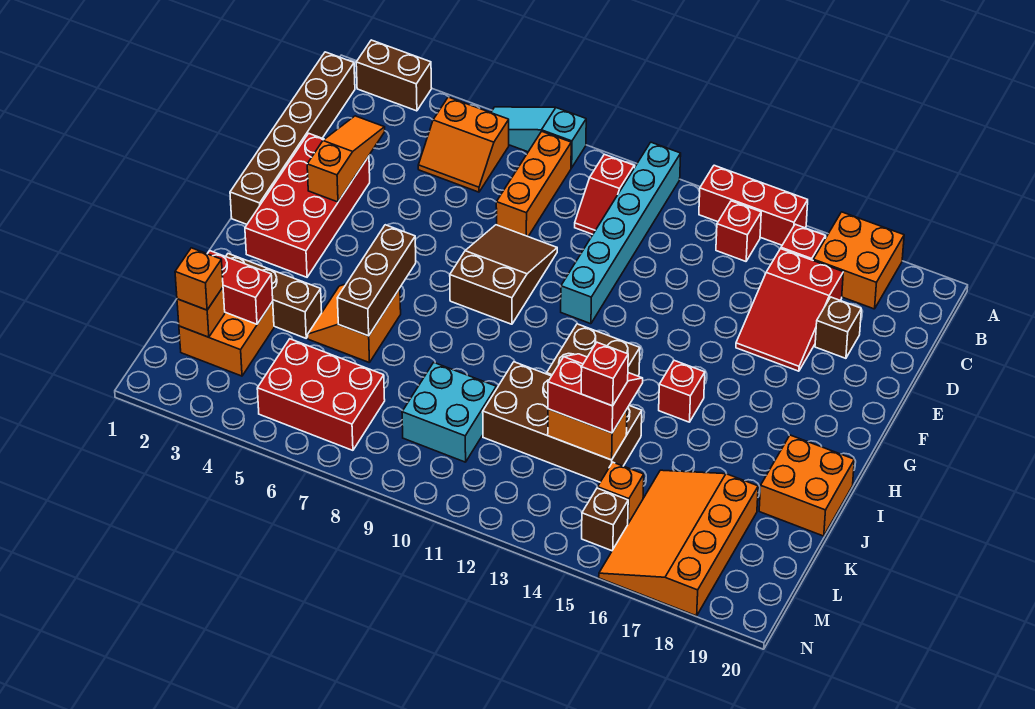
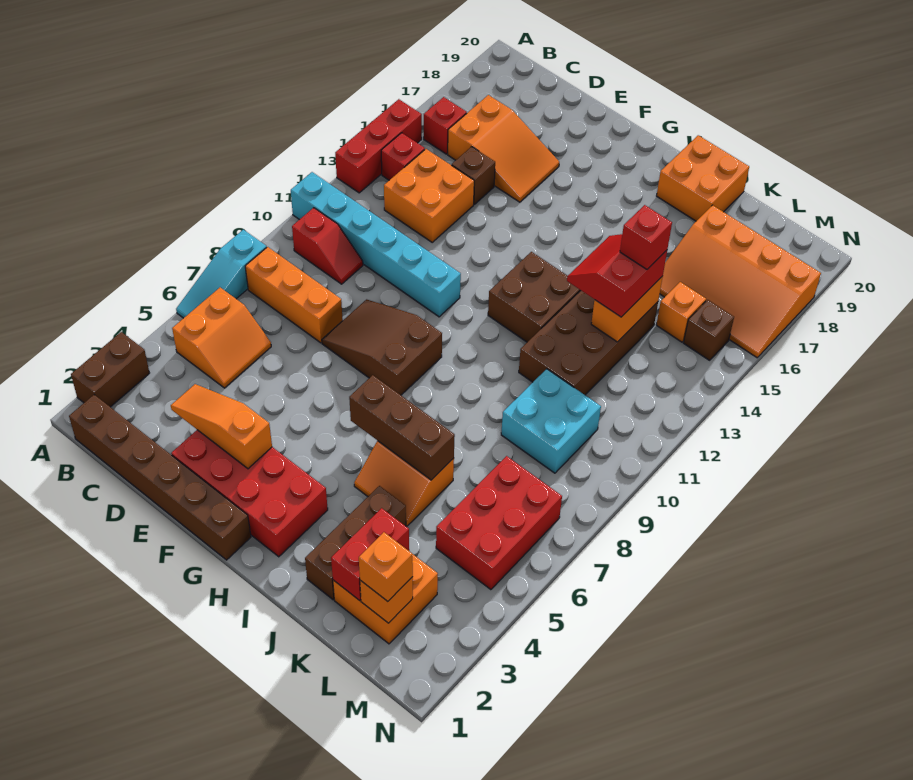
orange brick A17:B18 level 1 -> orange brick C13:D14 level 1
red slope C16:E17 level 1 top C -> orange slope C16:E17 level 1 top C
brown brick D18 level 1 -> brown brick D15 level 1
red brick H15 level 1 -> none

